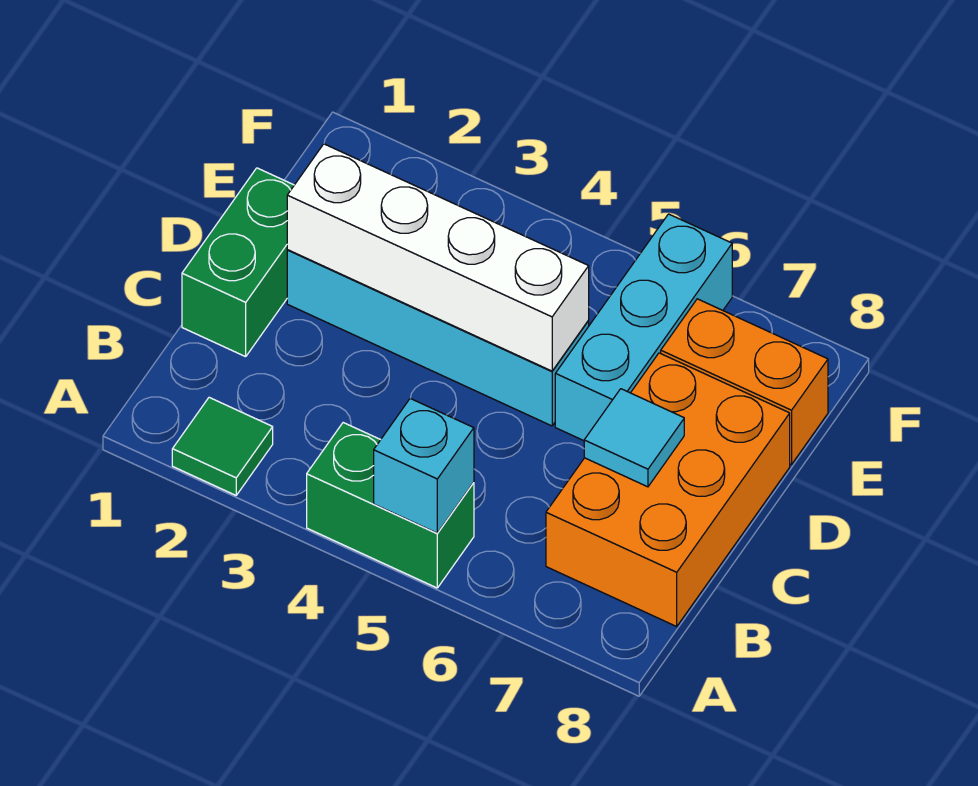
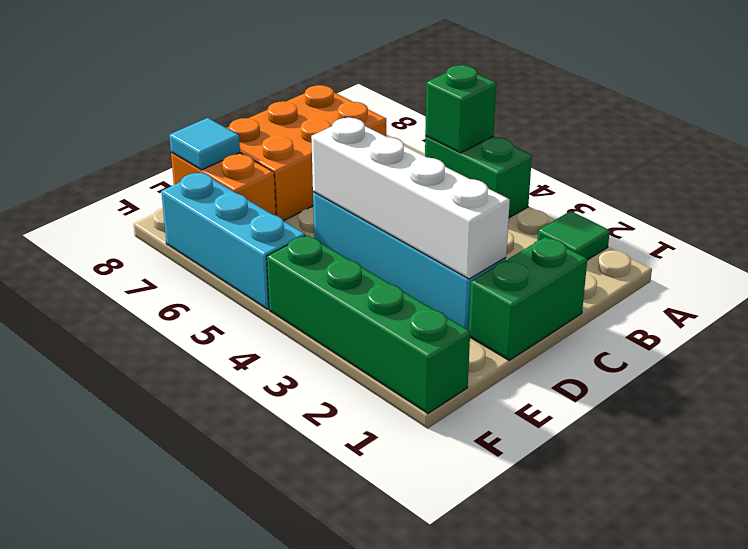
cyan brick A5 level 2 -> green brick A5 level 2
cyan tile C7 level 2 -> cyan tile E8 level 2
cyan brick D6:F6 level 1 -> cyan brick F5:F7 level 1
none -> green brick F1:F4 level 1

